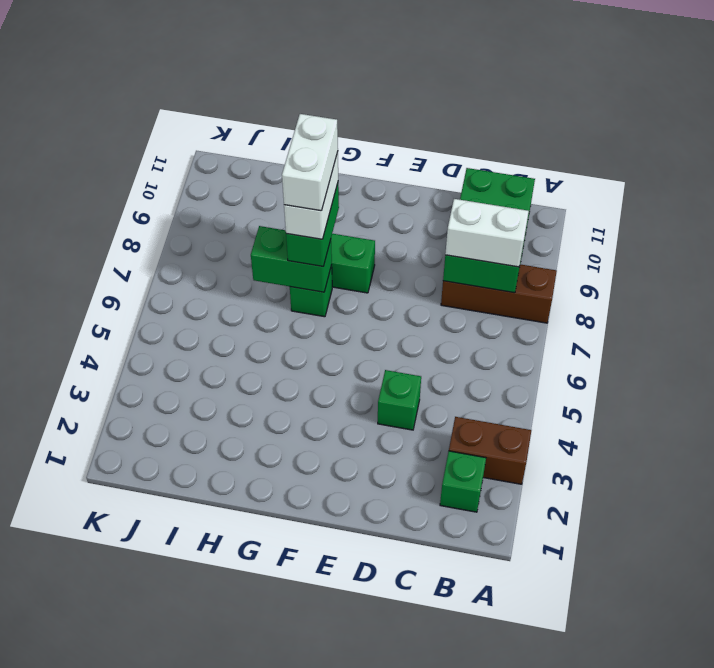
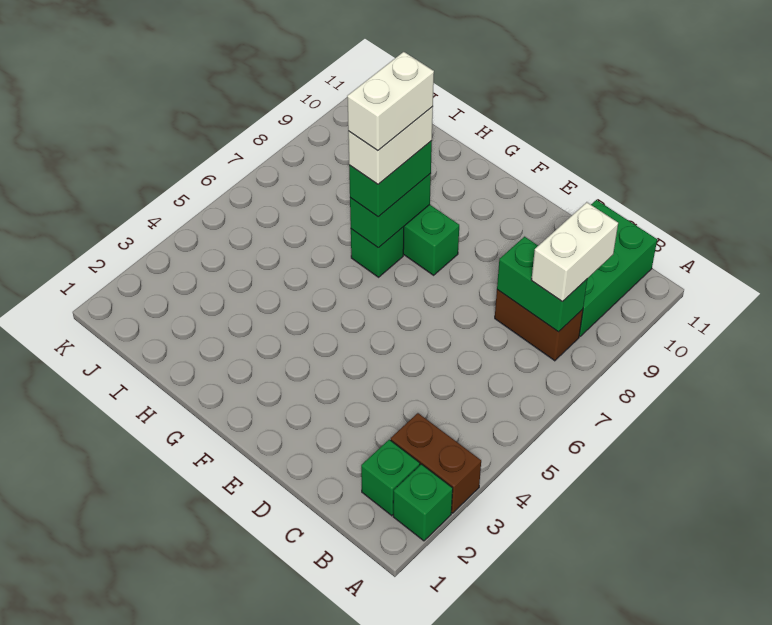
brown brick A8:C8 level 1 -> brown brick B8:C8 level 1
white brick B8:C8 level 3 -> white brick B8:B9 level 3
green brick D4 level 1 -> green brick A2 level 1
green brick G7:H7 level 2 -> green brick G7:G8 level 2

